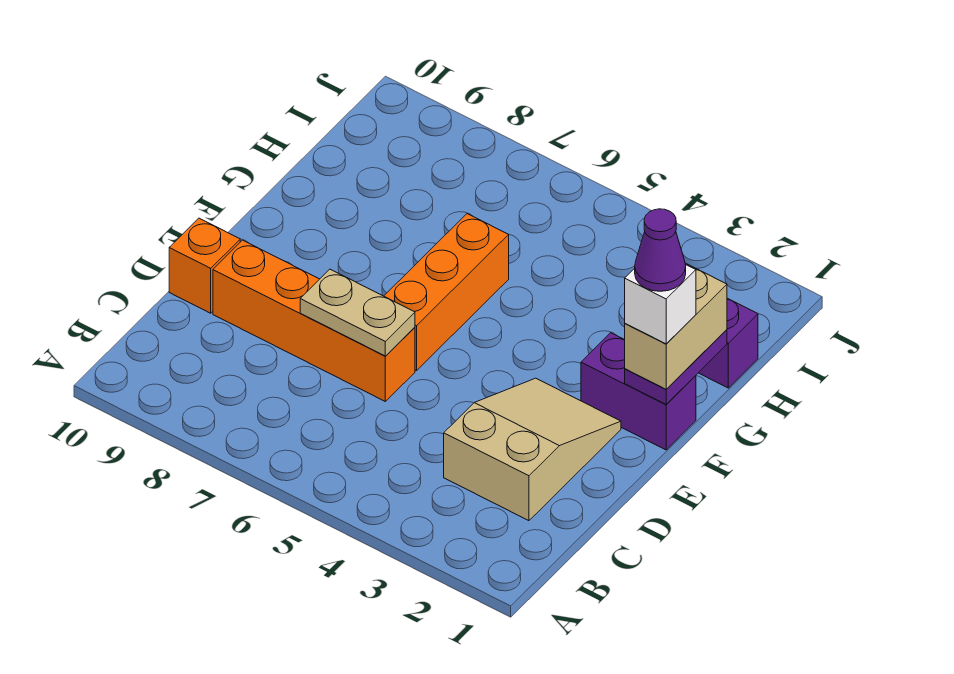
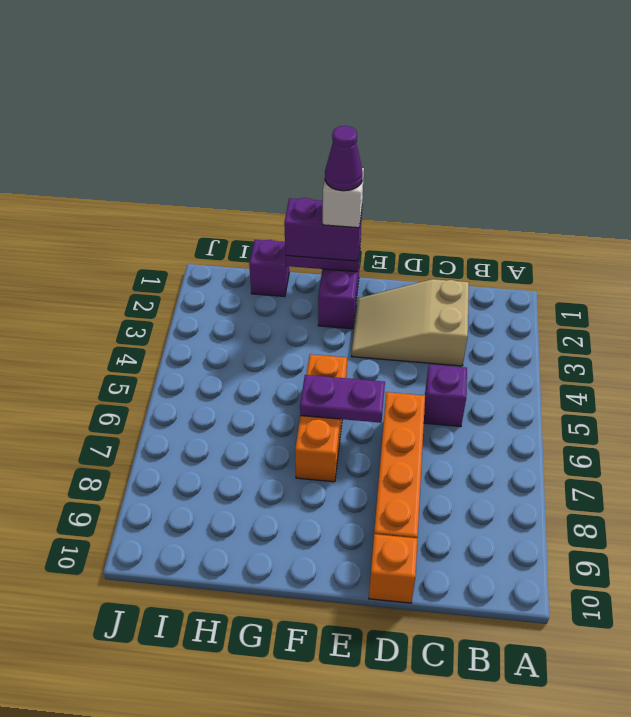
none -> purple brick C5 level 1
tan plate D6:D7 level 2 -> none
orange brick E6:G6 level 1 -> orange brick F5:F7 level 1
none -> purple plate E6:F6 level 2
tan brick F1:G1 level 3 -> purple brick F1:G1 level 3

